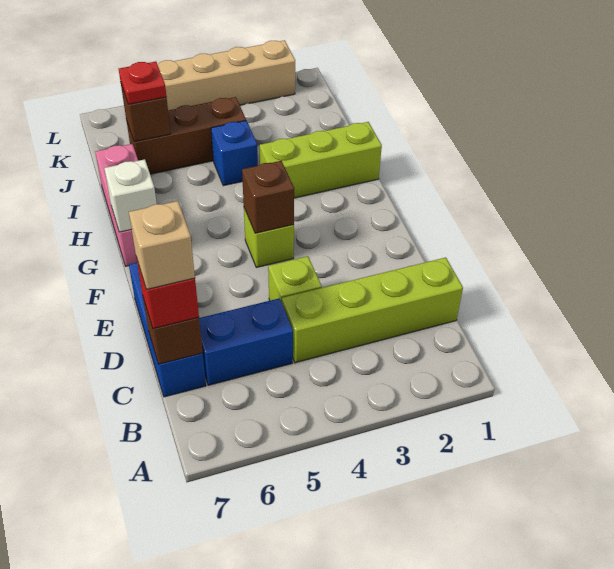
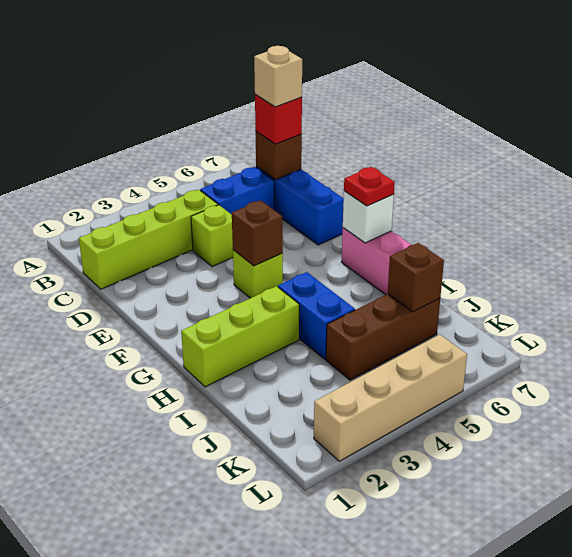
blue brick I4 level 1 -> blue brick H4:I4 level 1
red plate J6 level 3 -> red plate G7 level 3

